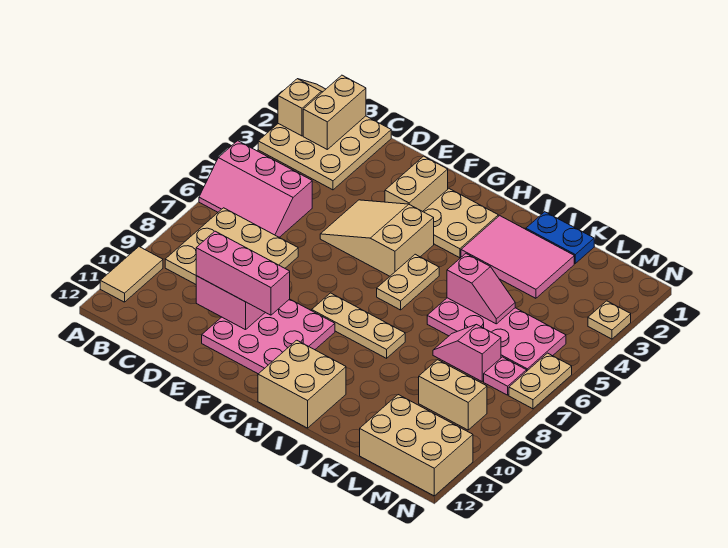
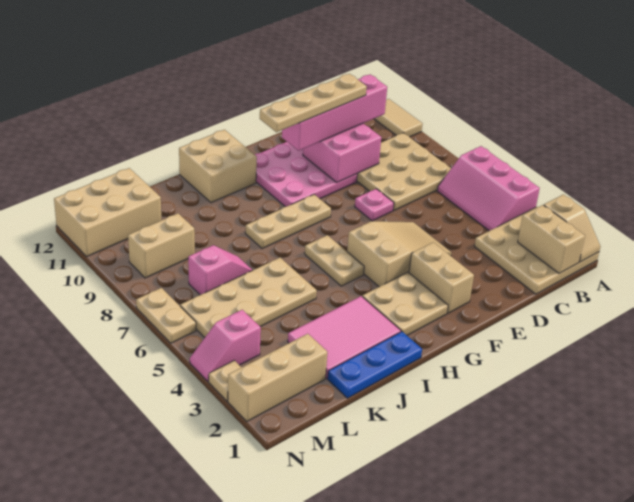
pink slope A5:C6 level 1 top 5 -> pink slope A4:B6 level 1 top A
pink brick D10:F10 level 3 -> pink brick C10:F10 level 3
none -> tan plate D10:G10 level 4
blue plate J1:K1 level 1 -> blue plate I1:K1 level 1
pink plate J5:M6 level 1 -> tan plate J5:M6 level 1
pink slope J5:K5 level 2 top J -> pink slope M4:N4 level 1 top M
none -> tan brick L2:N2 level 1
pink plate M7 level 1 -> pink plate E7 level 1

